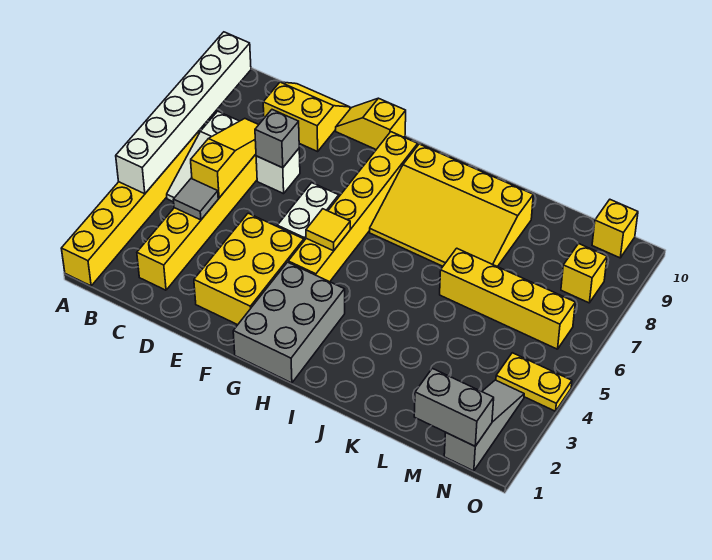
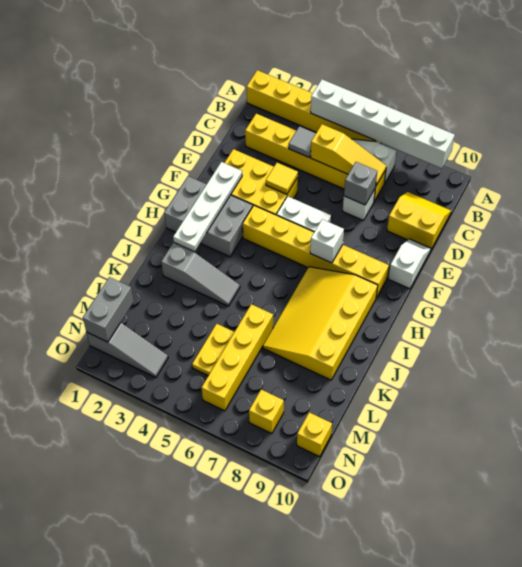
yellow slope C9:D10 level 1 top 9 -> yellow slope C9:D10 level 1 top D
yellow slope E10:F10 level 1 top F -> white slope E10:F10 level 1 top F
none -> white plate F2:I2 level 2
yellow tile G5 level 2 -> yellow tile E4 level 2
none -> white brick G7 level 2
none -> grey slope J2:J4 level 1 top 2
yellow plate N4:O4 level 1 -> yellow plate L5:M5 level 1

